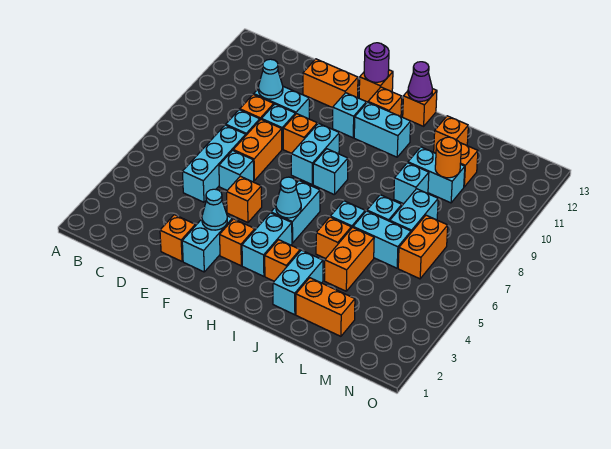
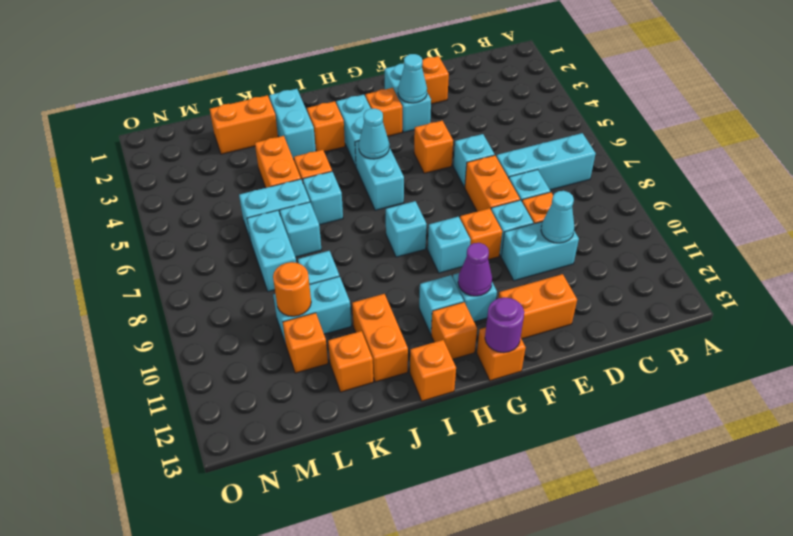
cyan brick D5:D7 level 1 -> cyan brick B7:D7 level 1
cyan brick G8:G9 level 1 -> cyan brick G9 level 1
cyan brick H11:I11 level 1 -> cyan brick H11 level 1
purple cone I13 level 2 -> purple cone G11 level 2
orange brick M6:M7 level 1 -> orange brick J11:J12 level 1

